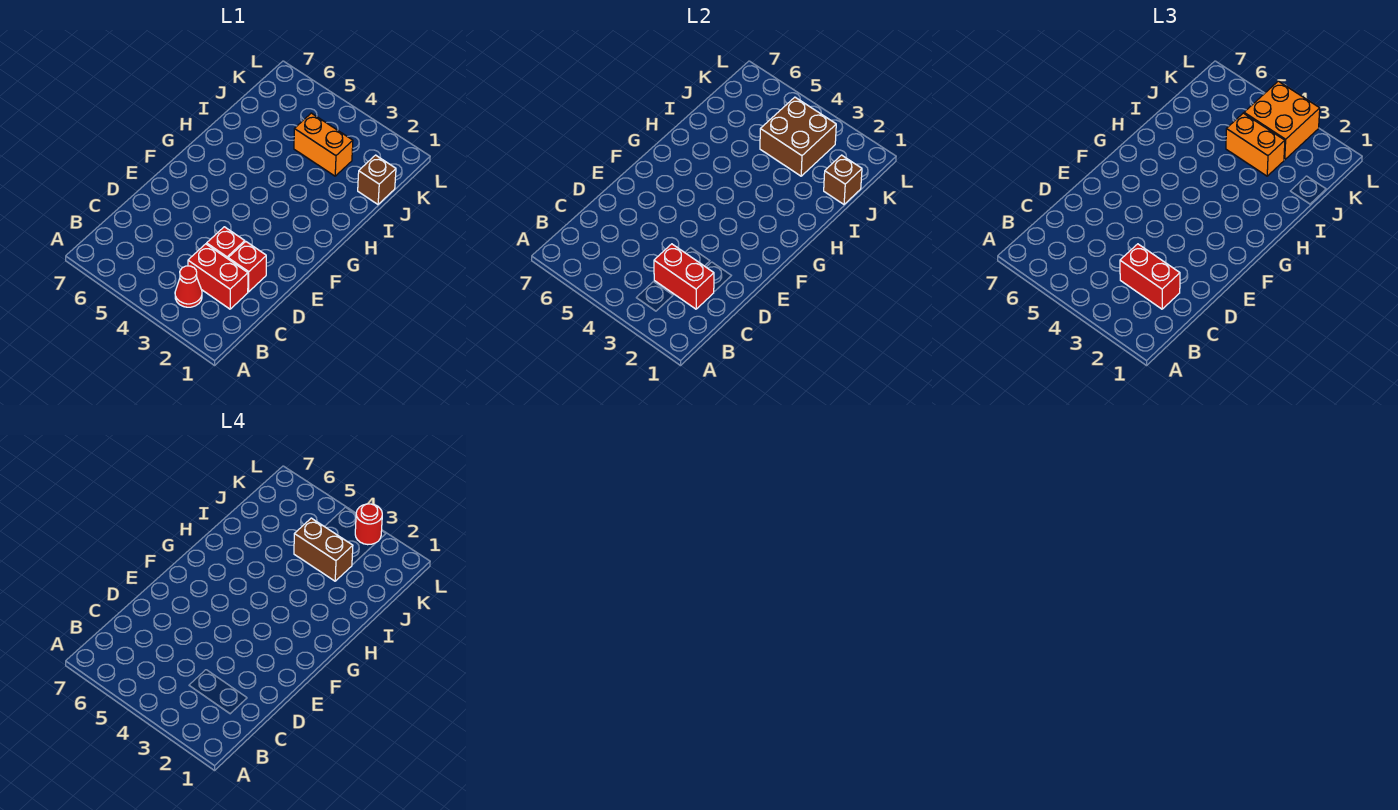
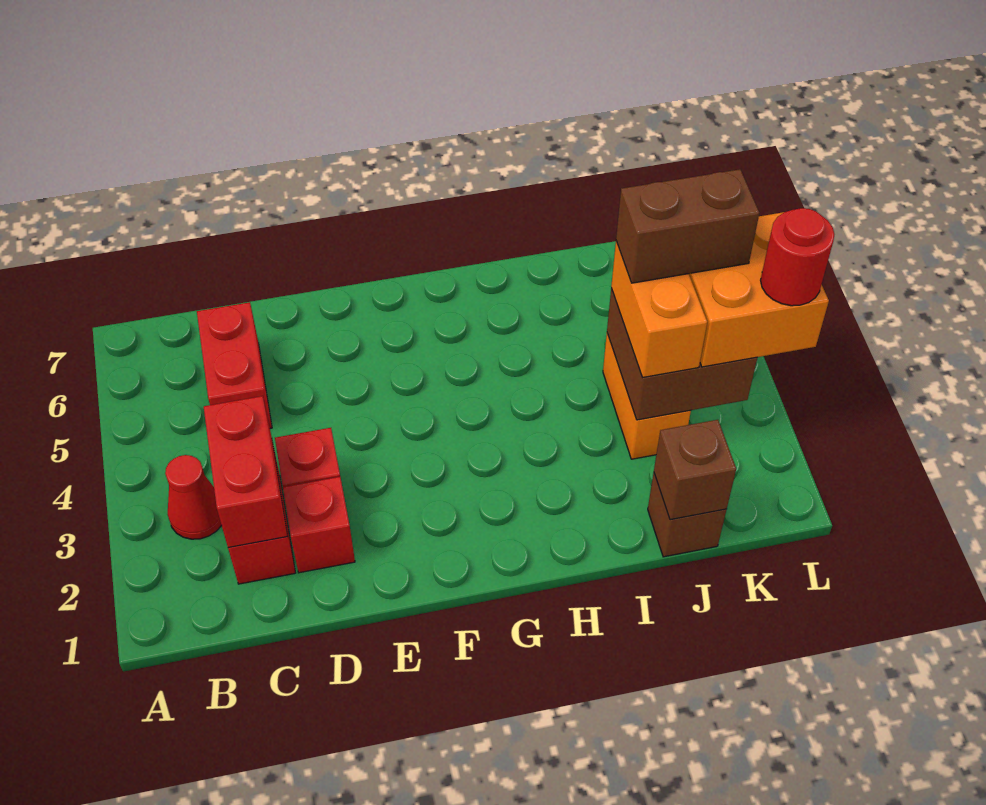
red brick C2:C3 level 3 -> red brick C5:C6 level 1
brown brick J3:J4 level 4 -> brown brick J4:K4 level 4

